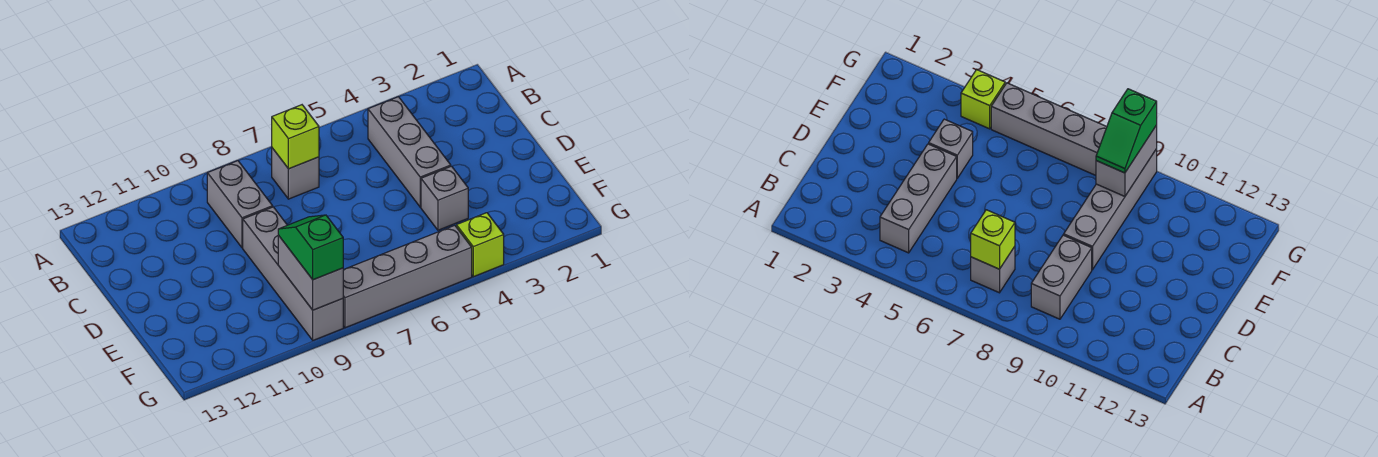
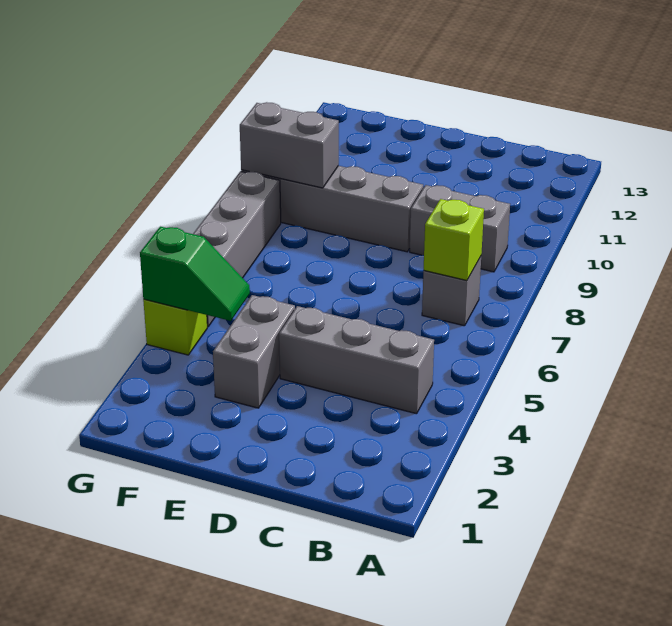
grey brick E4 level 1 -> grey brick E3:E4 level 1
green slope F9:G9 level 3 top G -> green slope F4:G4 level 2 top G

